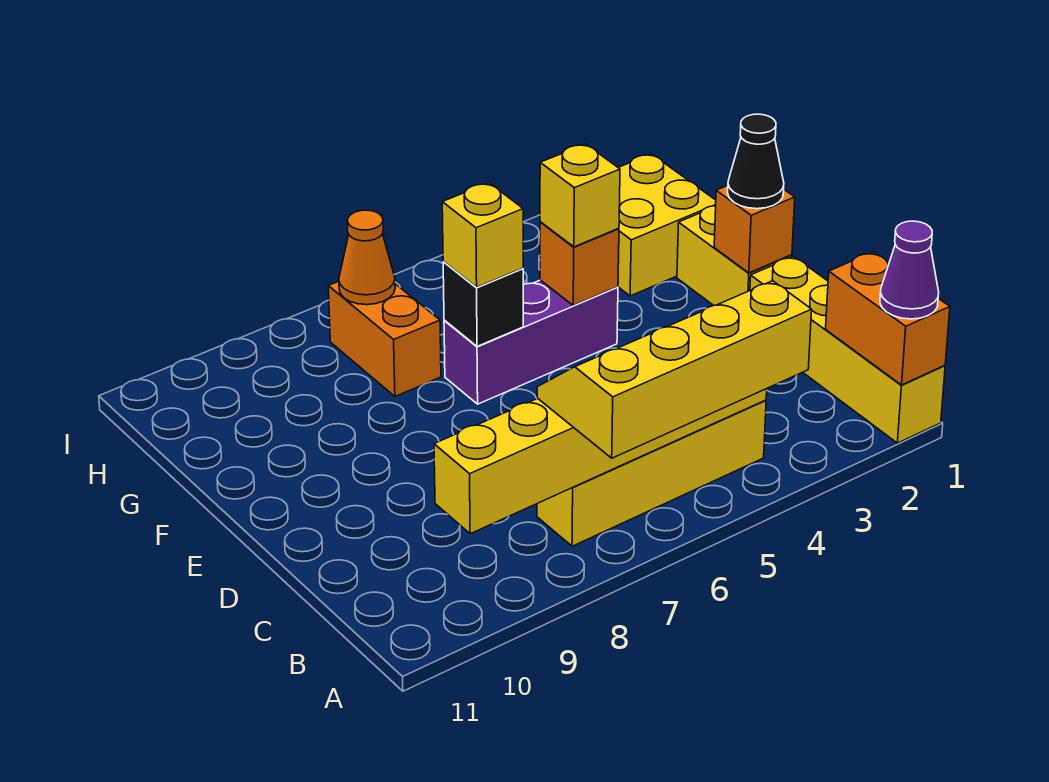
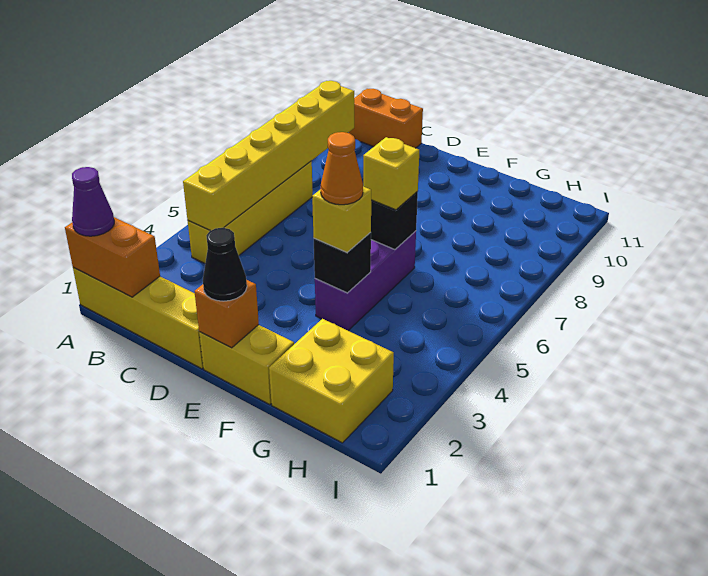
yellow slope A4:B7 level 3 top A -> none
orange brick F4 level 2 -> black brick F4 level 2
orange brick G7:H7 level 1 -> orange brick B11:C11 level 1
orange cone H7 level 2 -> orange cone F4 level 4

